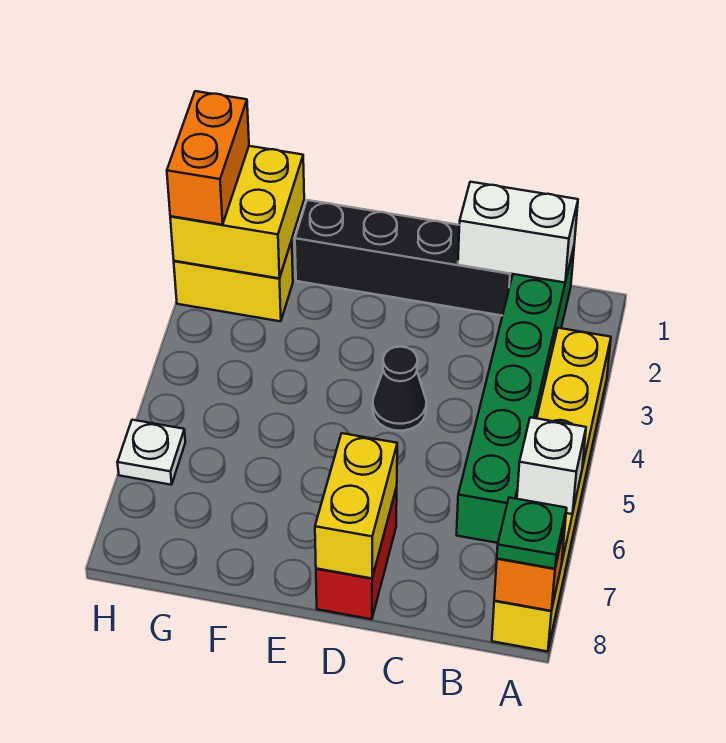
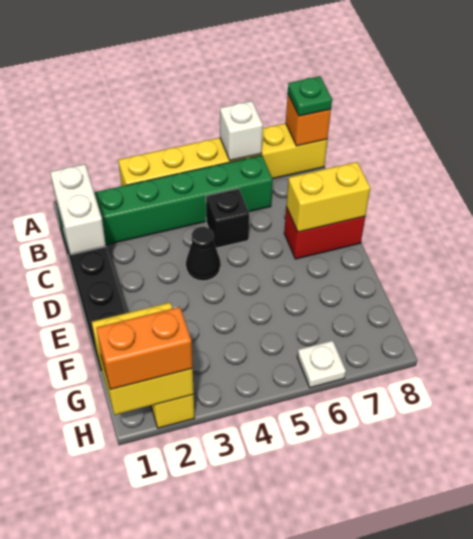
none -> black brick C5 level 1

